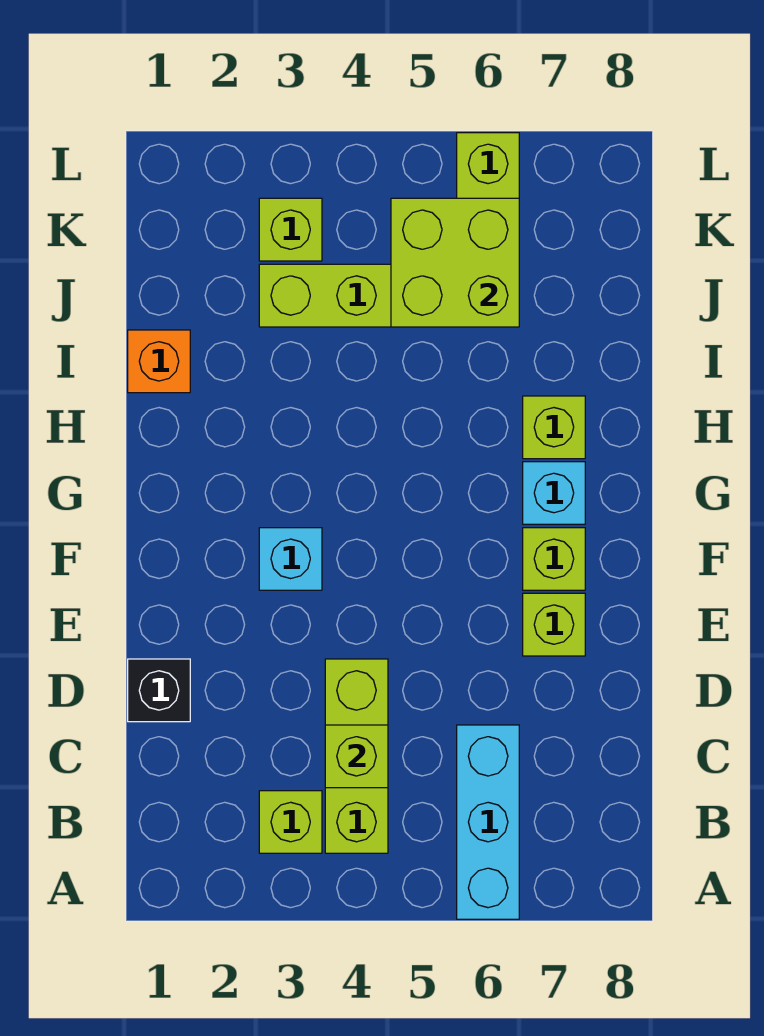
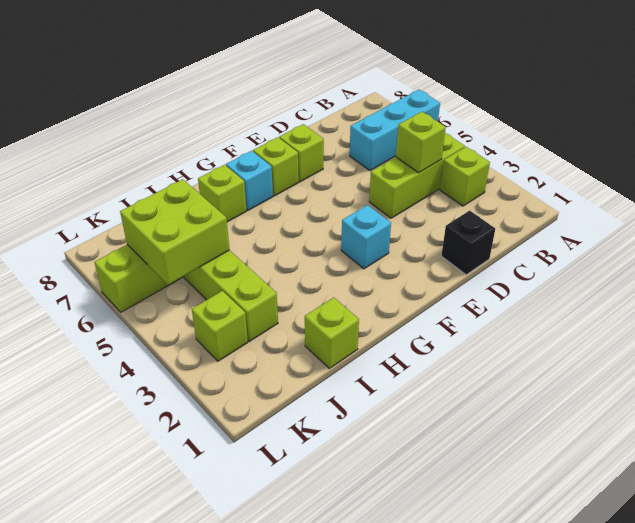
orange brick I1 level 1 -> lime brick I1 level 1

